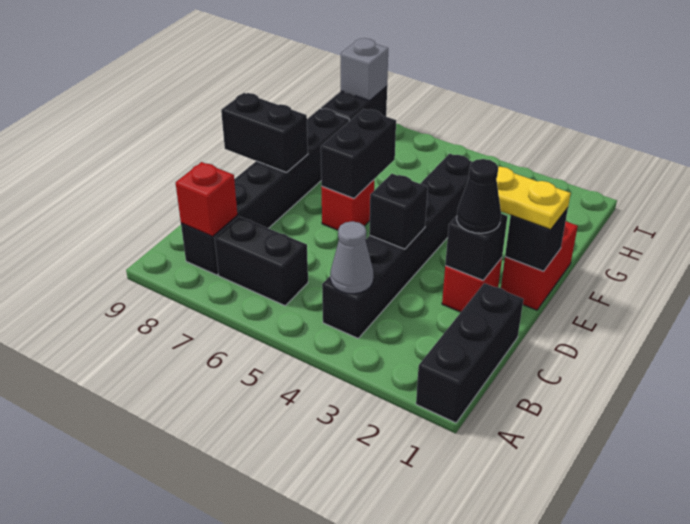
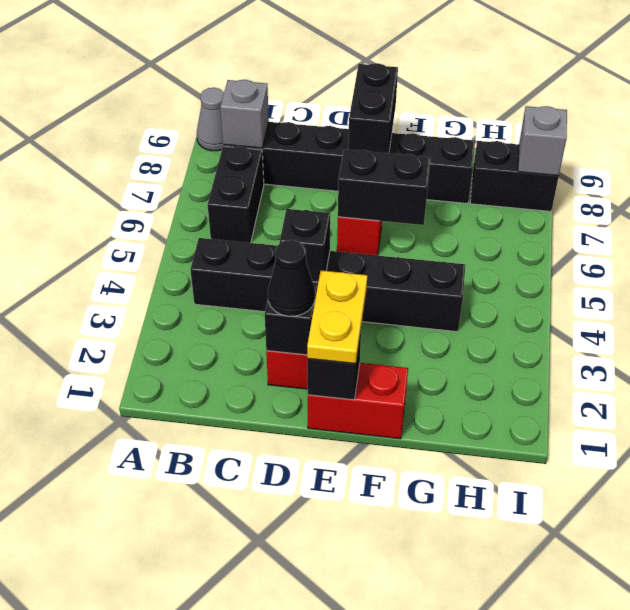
black brick A1:C1 level 1 -> none
grey cone B4 level 2 -> grey cone A9 level 1
red brick B8 level 2 -> grey brick B8 level 2

